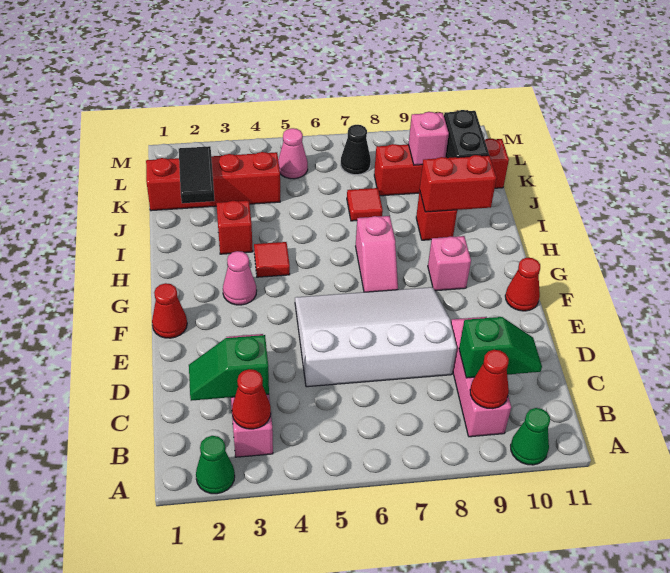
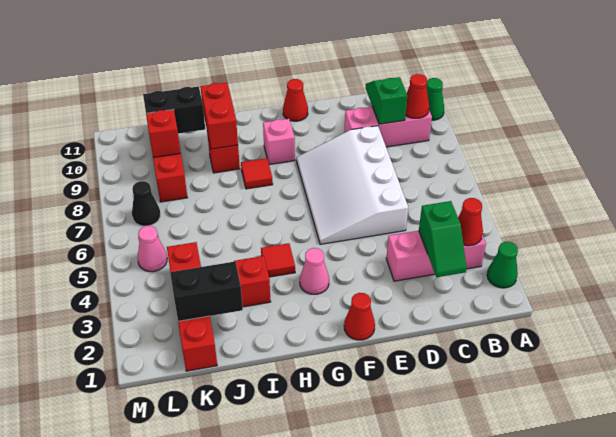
pink slope G7:H7 level 1 top H -> none
black tile J2:K2 level 2 -> black brick J2:K2 level 2
red tile J7 level 1 -> red tile H8 level 1
pink brick K9 level 2 -> red brick K9 level 2

